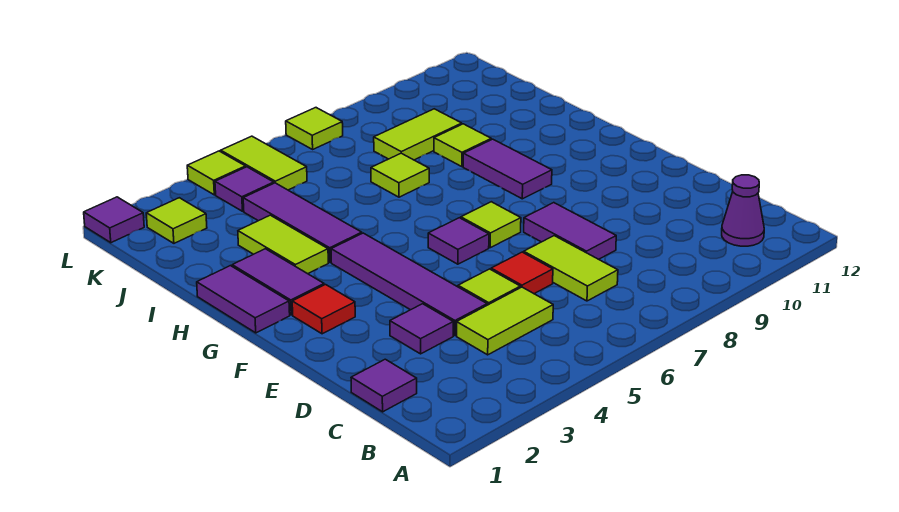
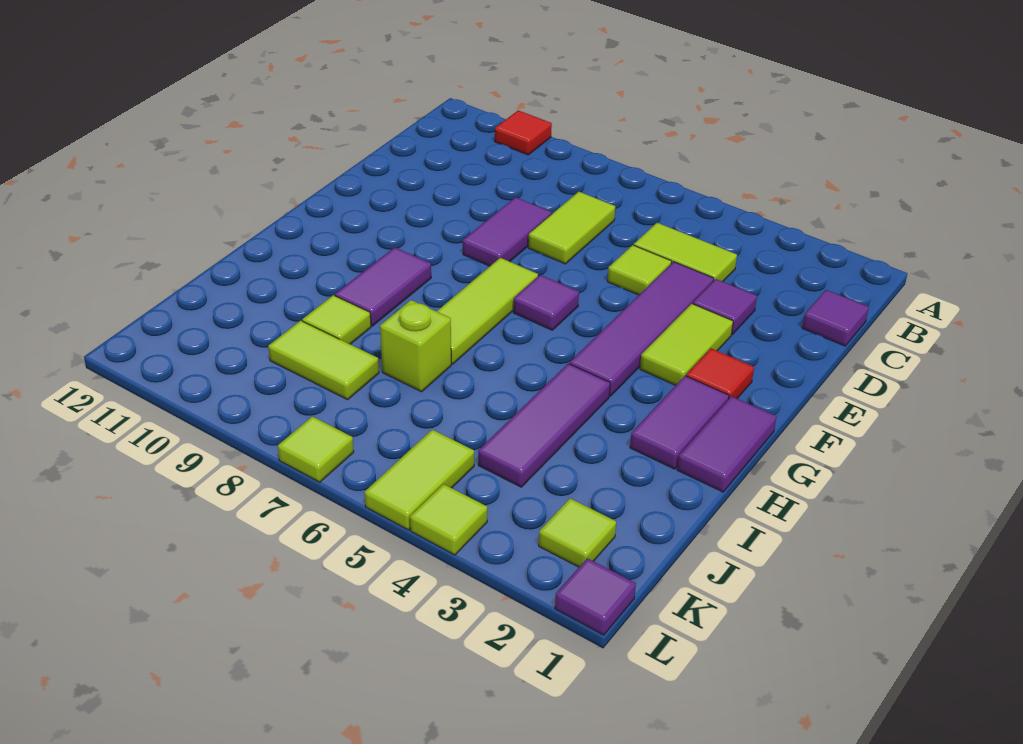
purple cone B11 level 1 -> none
red tile D6 level 1 -> red tile A10 level 1
lime tile F7 level 1 -> lime tile F7:H7 level 1
lime tile H3:I3 level 1 -> lime tile E3:F3 level 1
lime tile I7 level 1 -> lime brick I7 level 1
purple tile K4 level 1 -> none

